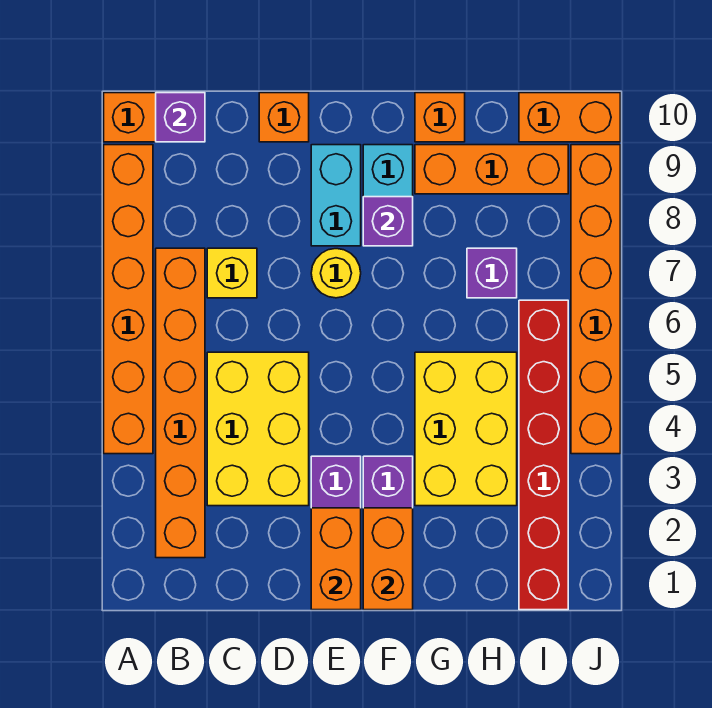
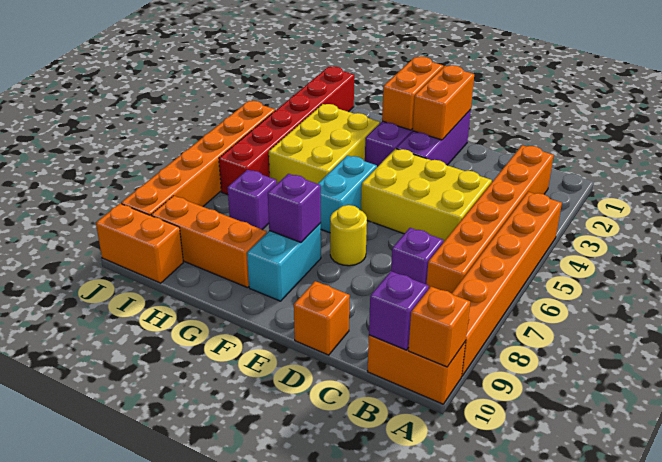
yellow brick C3:D5 level 1 -> yellow brick C4:E5 level 1
yellow brick C7 level 1 -> purple brick C7 level 1
cyan brick E8:E9 level 1 -> cyan brick F5:F6 level 1
orange brick G10 level 1 -> orange brick A10 level 2

